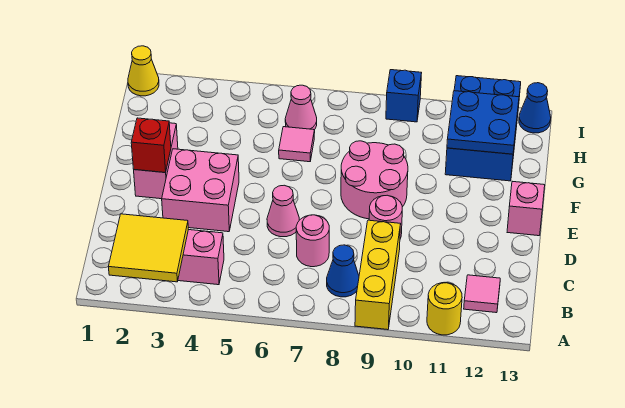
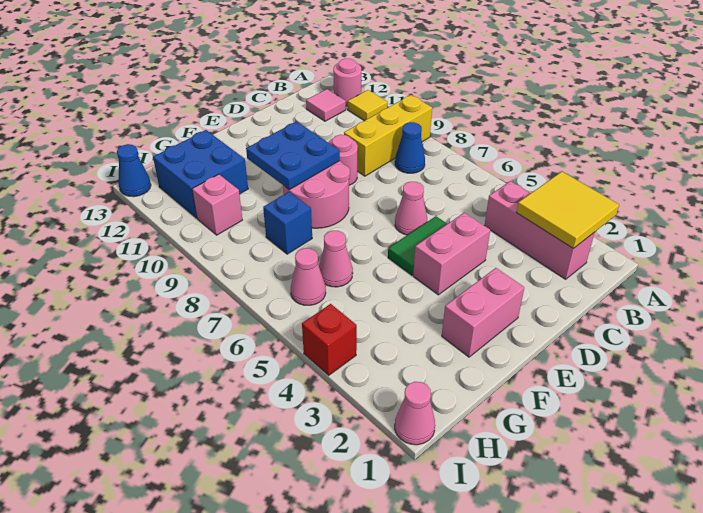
yellow round brick A11 level 1 -> yellow tile A11 level 1
pink round brick C7 level 1 -> pink round brick A12 level 1
pink brick D3:E4 level 1 -> pink brick D4:E4 level 1
none -> green tile D5:E5 level 1
red brick E2 level 2 -> red brick I4 level 1
pink brick E13 level 1 -> pink brick H10 level 1
pink tile G6 level 1 -> pink cone G6 level 1
blue brick G11:I12 level 1 -> blue brick G11:H12 level 1
blue plate G11:H12 level 2 -> blue plate E9:F10 level 2
yellow cone I1 level 1 -> pink cone I1 level 1
blue brick I9 level 1 -> blue brick G8 level 1

